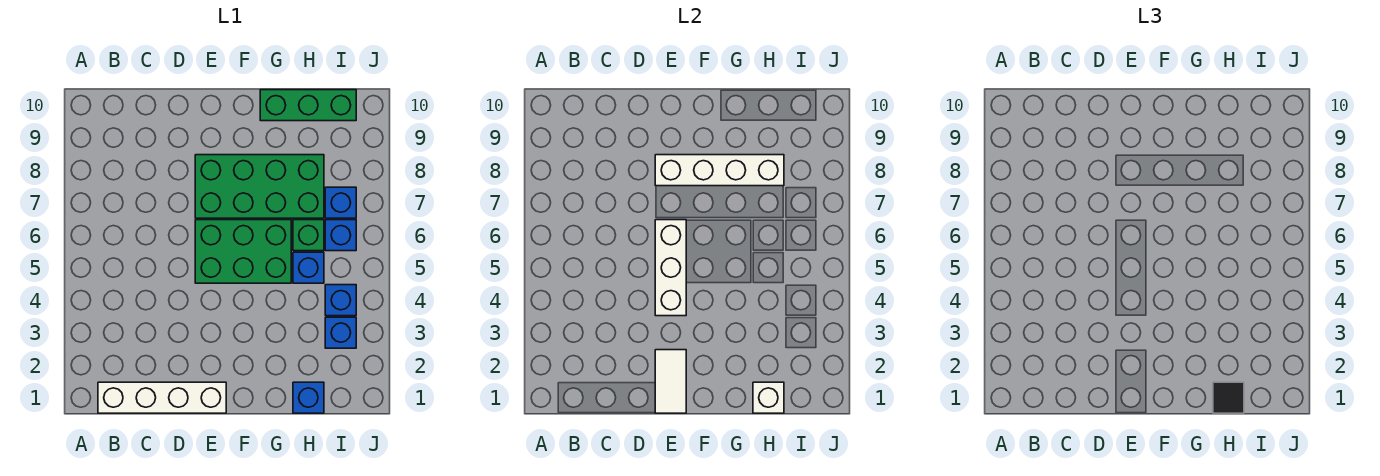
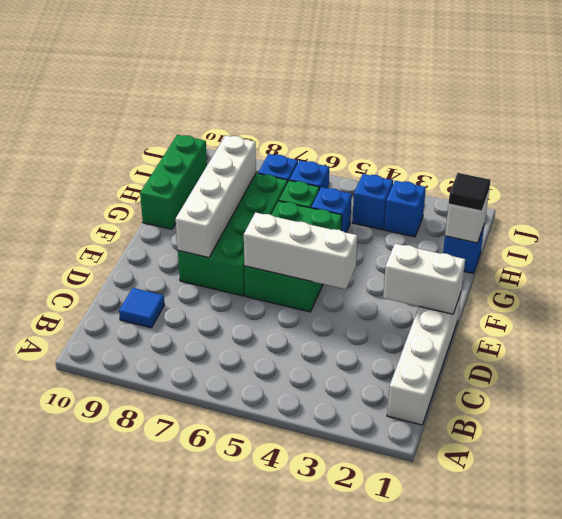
none -> blue tile C9 level 1
white tile E1:E2 level 2 -> white brick E1:E2 level 2

